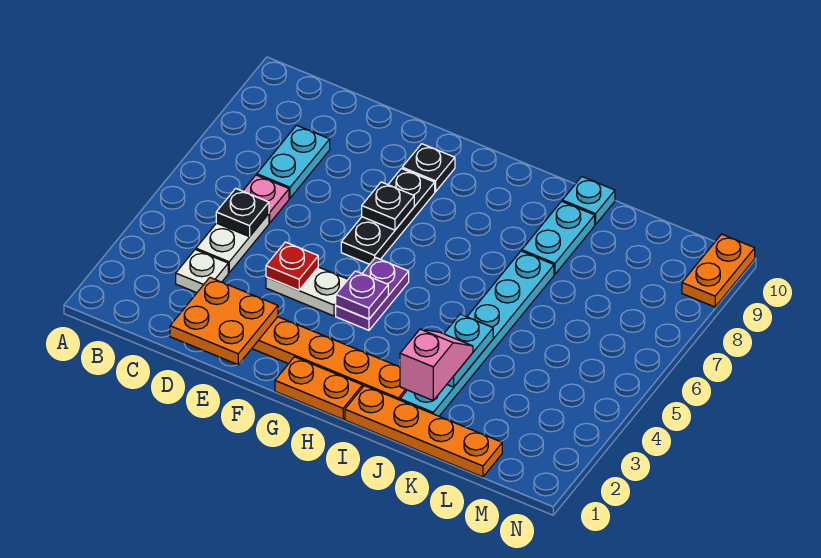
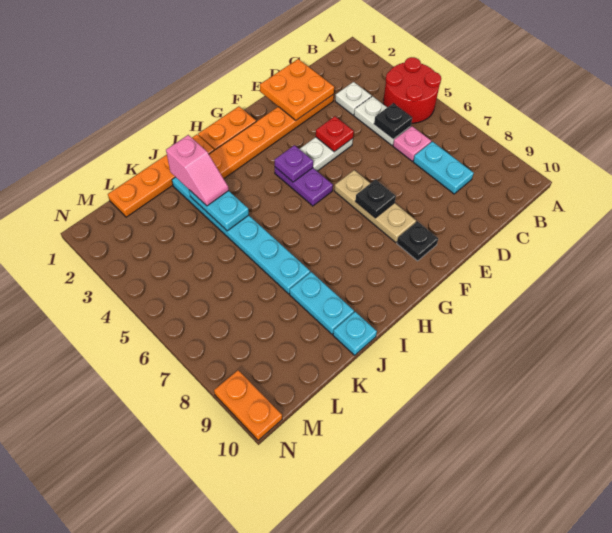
none -> red round brick A4:B5 level 1
black plate F6:F8 level 1 -> tan plate F6:F8 level 1

